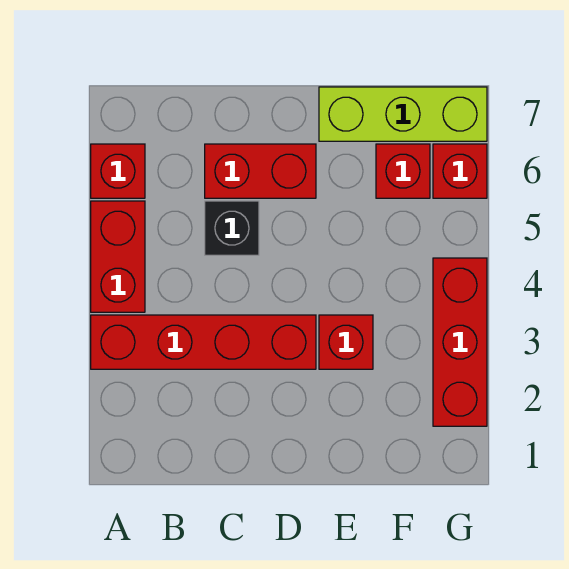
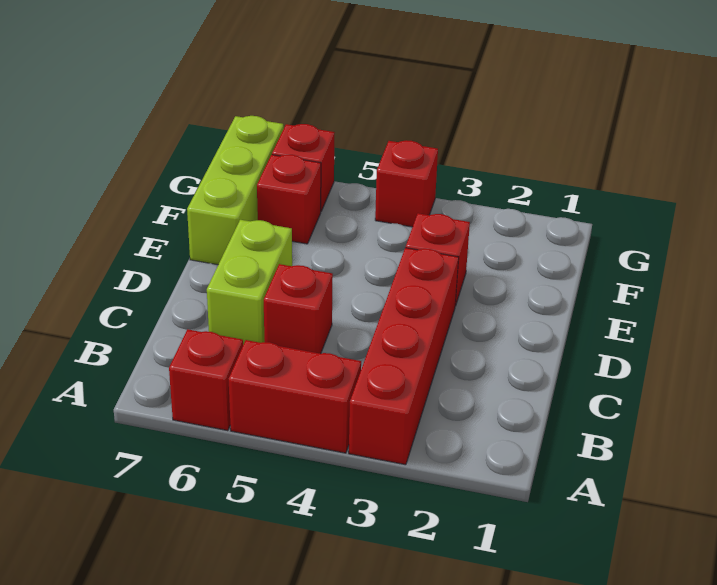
black brick C5 level 1 -> red brick C5 level 1
red brick C6:D6 level 1 -> lime brick C6:D6 level 1
red brick G2:G4 level 1 -> red brick G4 level 1

